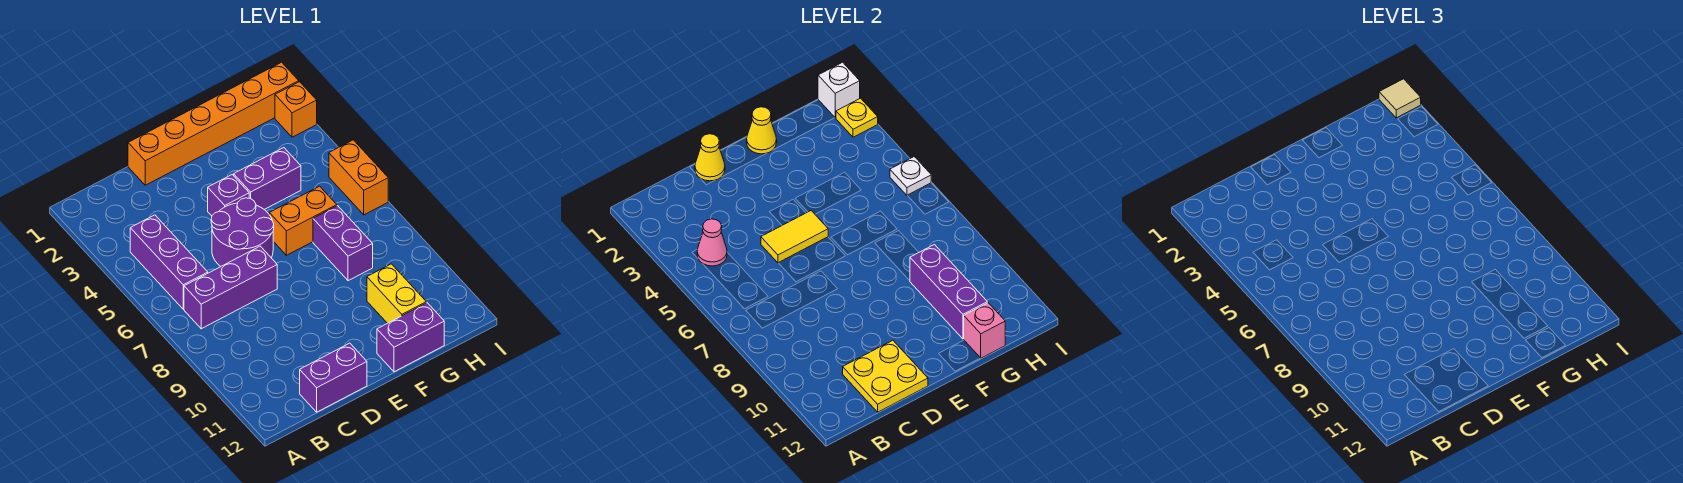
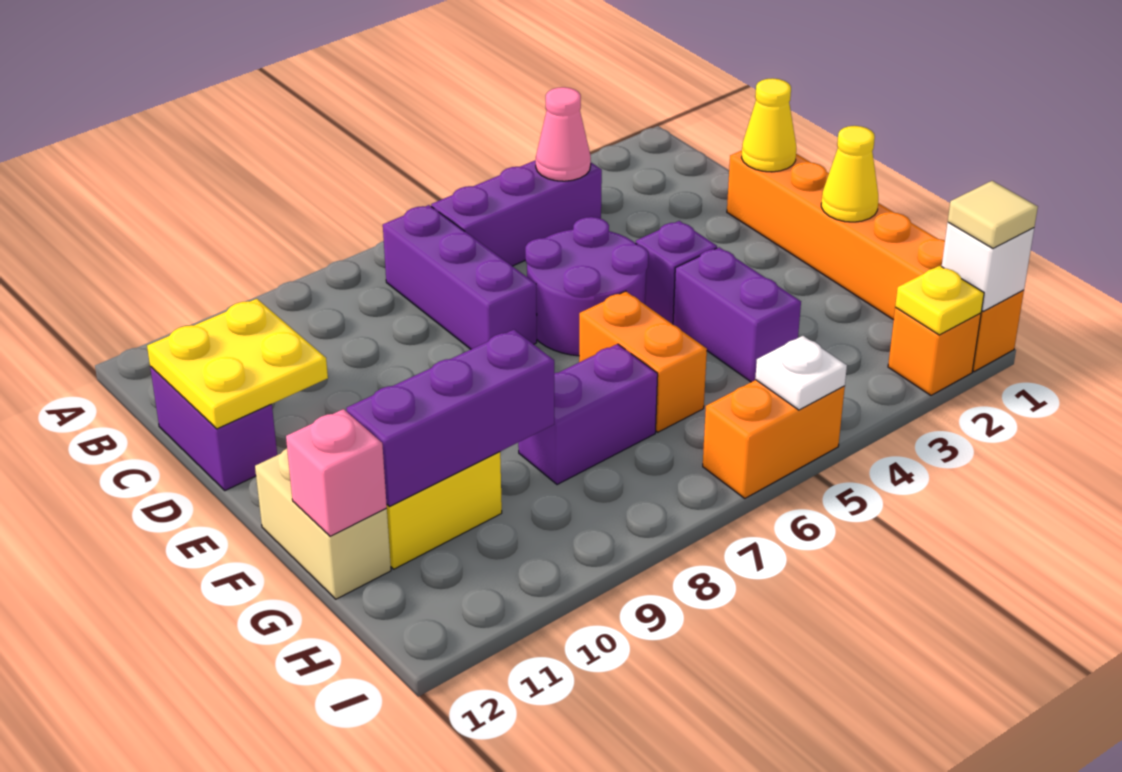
yellow tile D5:E5 level 2 -> none
purple brick F12:G12 level 1 -> tan brick F12:G12 level 1

